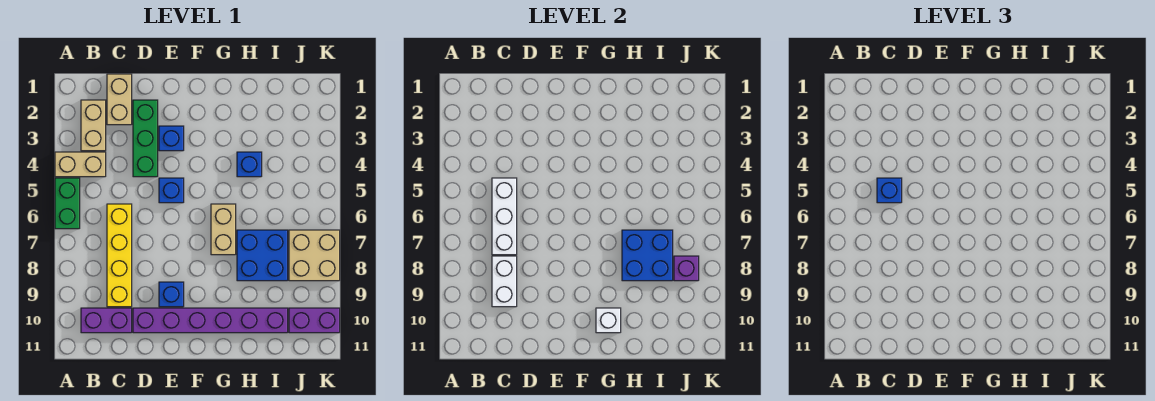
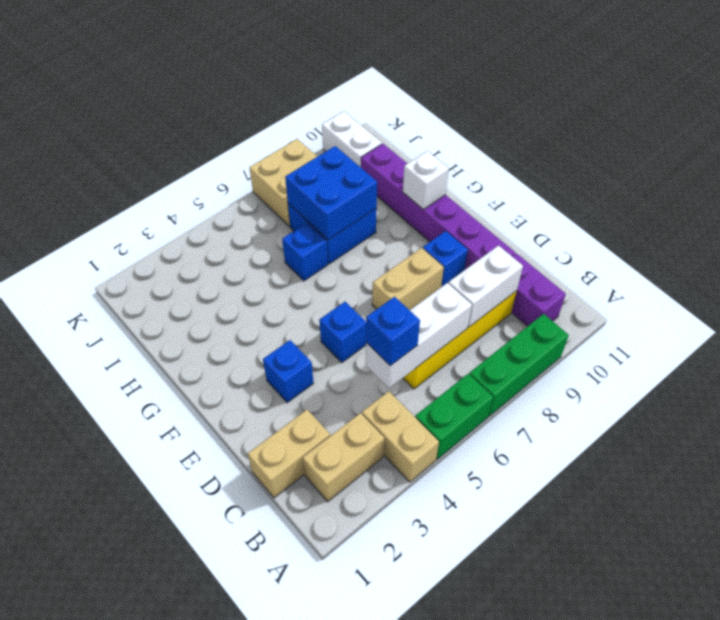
green brick D2:D4 level 1 -> green brick A7:A9 level 1
tan brick G6:G7 level 1 -> tan brick E7:E8 level 1
blue brick H4 level 1 -> blue brick H6 level 1
purple brick J8 level 2 -> none
purple brick J10:K10 level 1 -> white brick J10:K10 level 1

